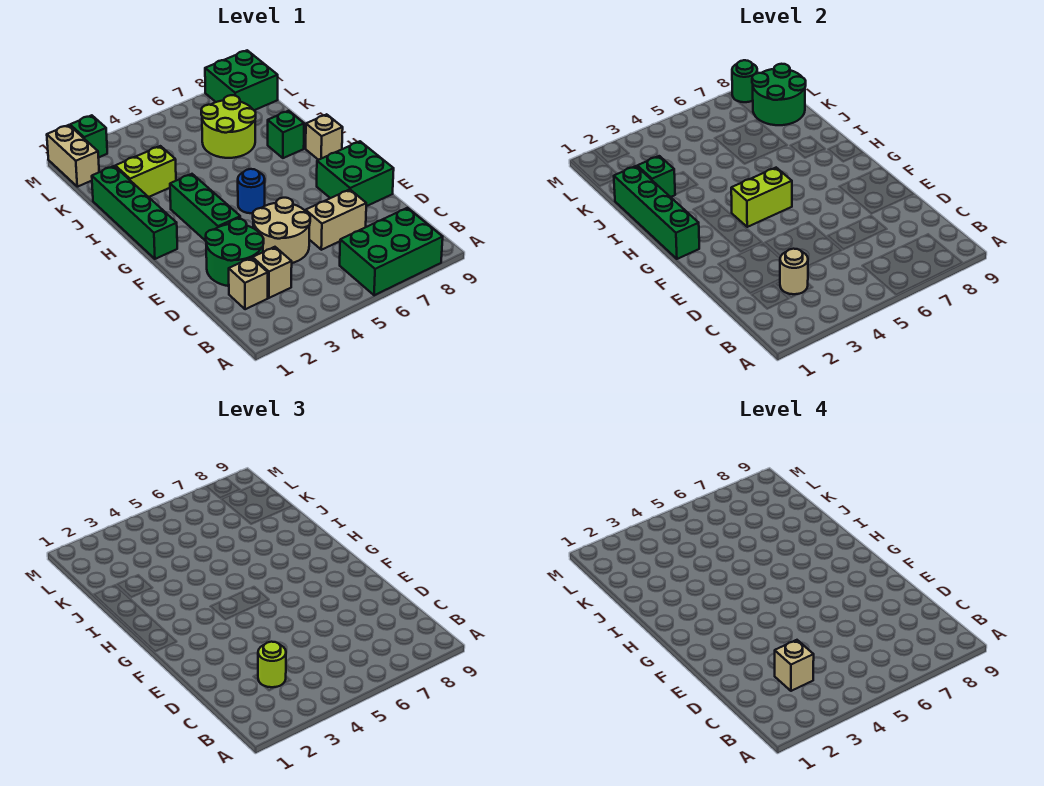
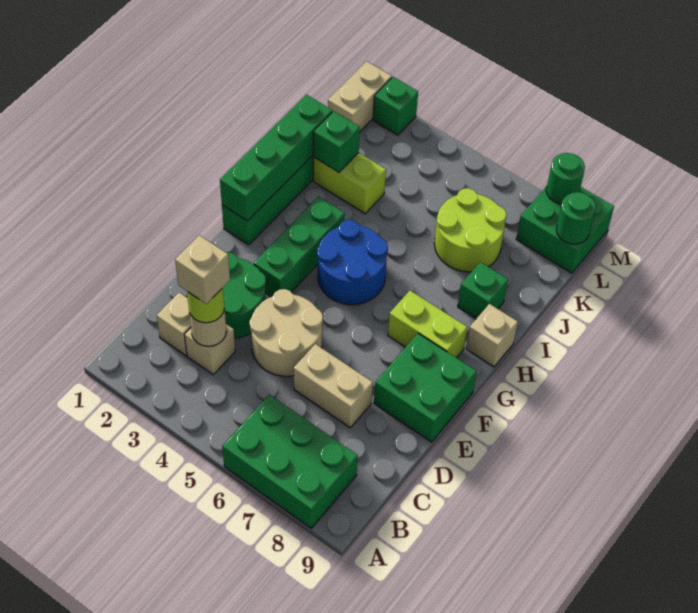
lime brick G4:G5 level 2 -> lime brick G7:G8 level 1
blue round brick G5 level 1 -> blue round brick G4:H5 level 1
green round brick K8:L9 level 2 -> green round brick L9 level 2

